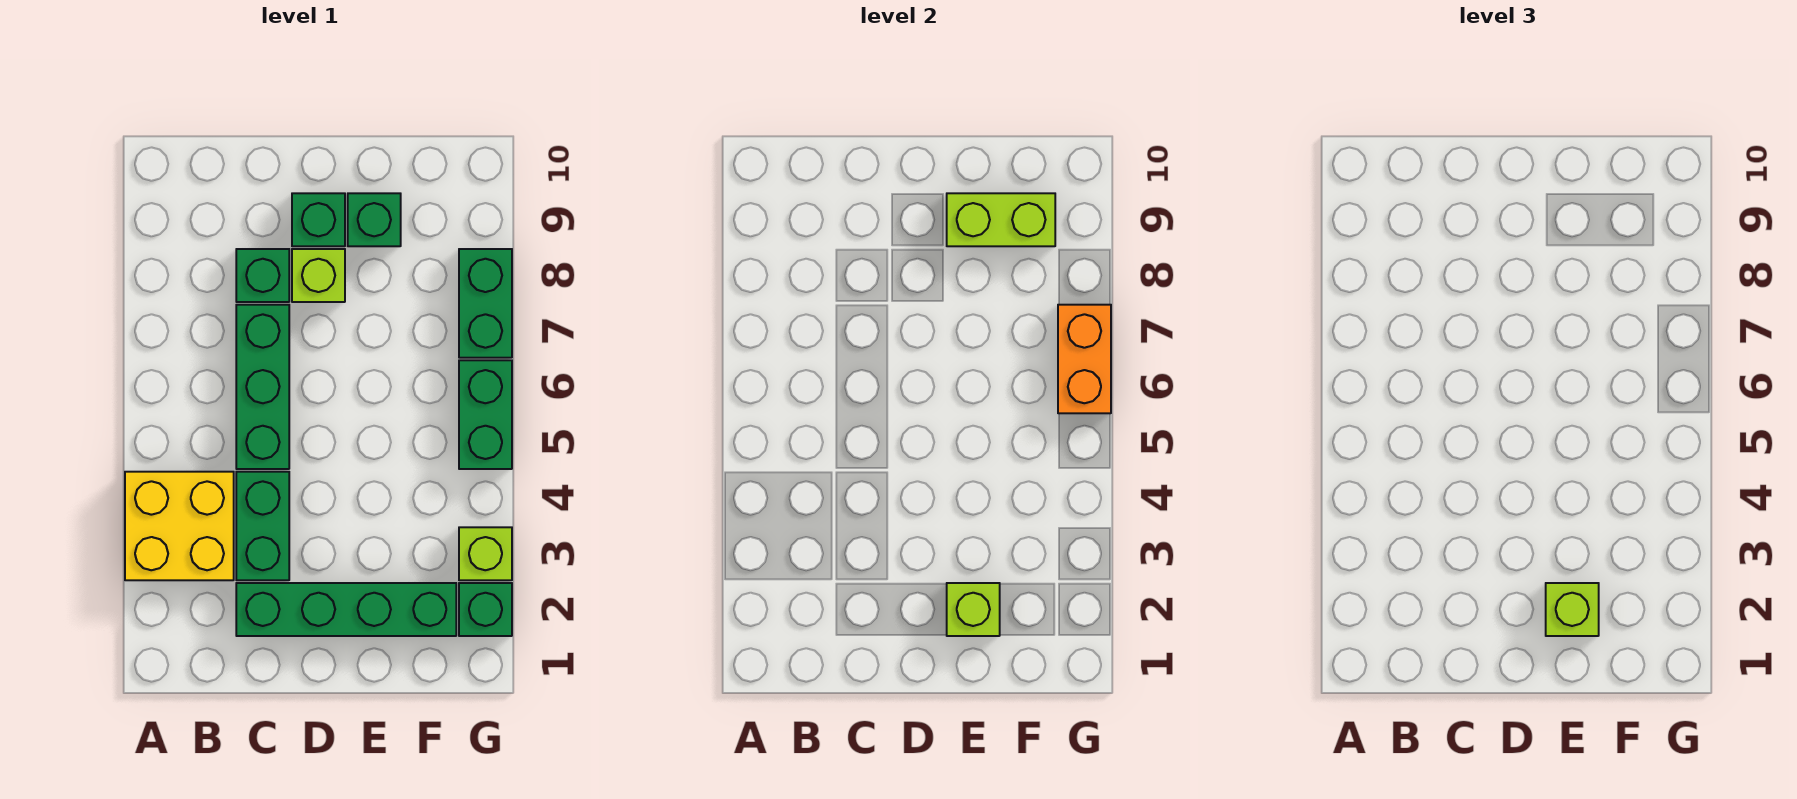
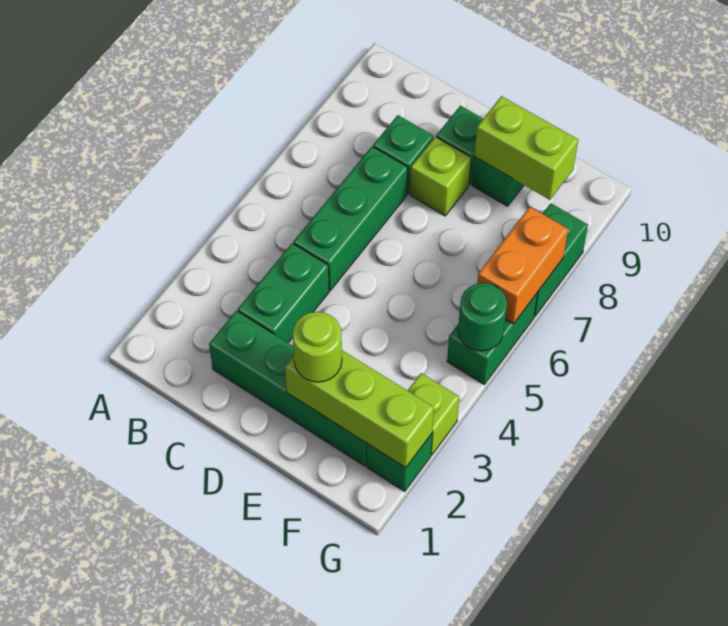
yellow brick A3:B4 level 1 -> none
lime brick E2 level 2 -> lime brick E2:G2 level 2
lime brick E2 level 3 -> lime round brick E2 level 3
none -> green round brick G5 level 2

